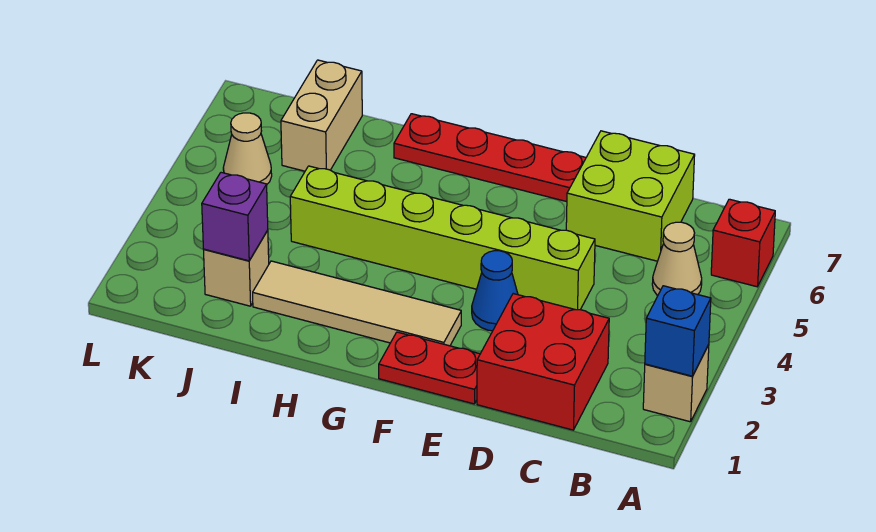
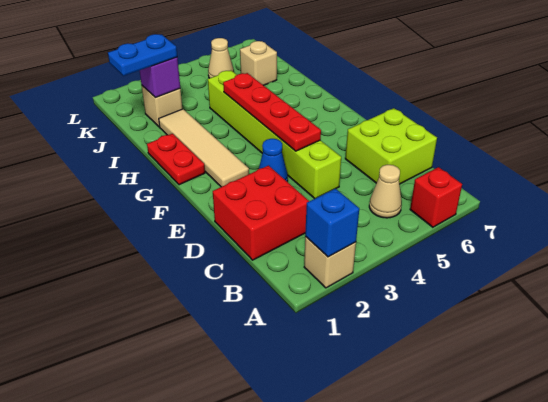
red plate E1:F1 level 1 -> red plate G1:H1 level 1
red plate E7:H7 level 1 -> red plate E4:H4 level 2
none -> blue plate J1:J2 level 3
tan brick J6:J7 level 1 -> tan brick J6 level 1

